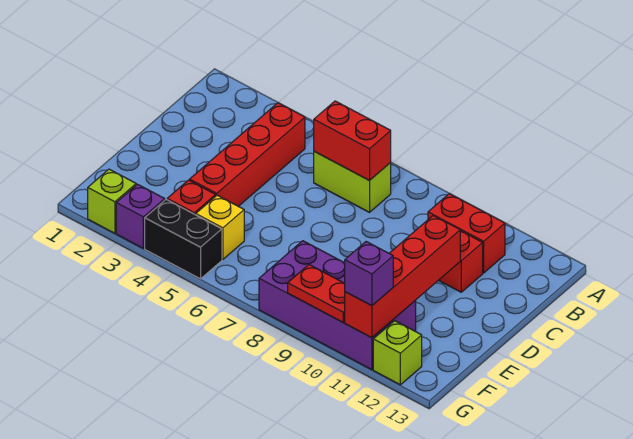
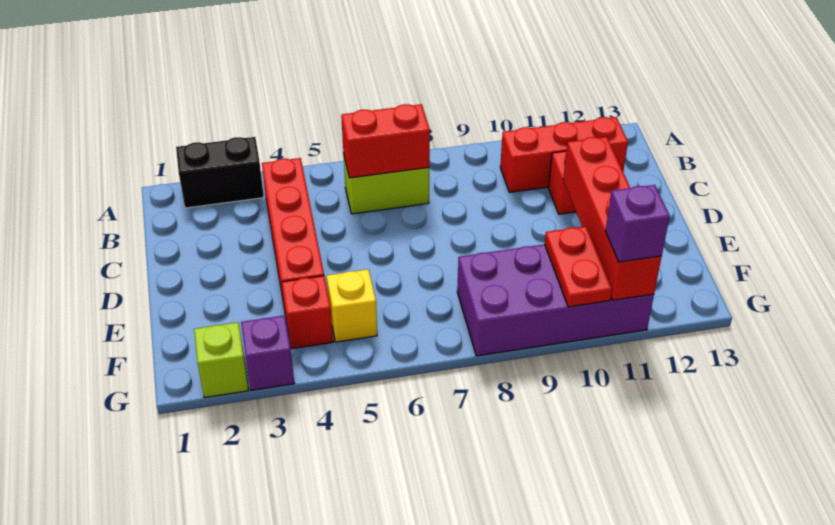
red brick B10:B11 level 1 -> red brick B10:B12 level 1
black brick G4:G5 level 1 -> black brick A2:A3 level 1
red plate G9:G10 level 2 -> red plate F10:G10 level 2
lime brick G12 level 1 -> none

